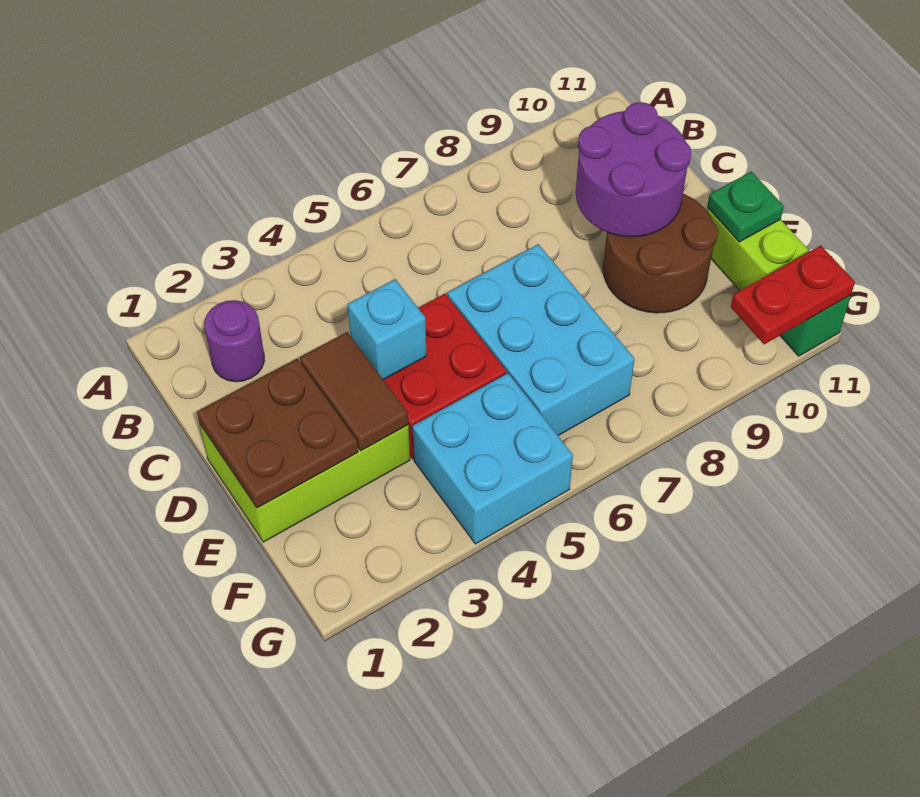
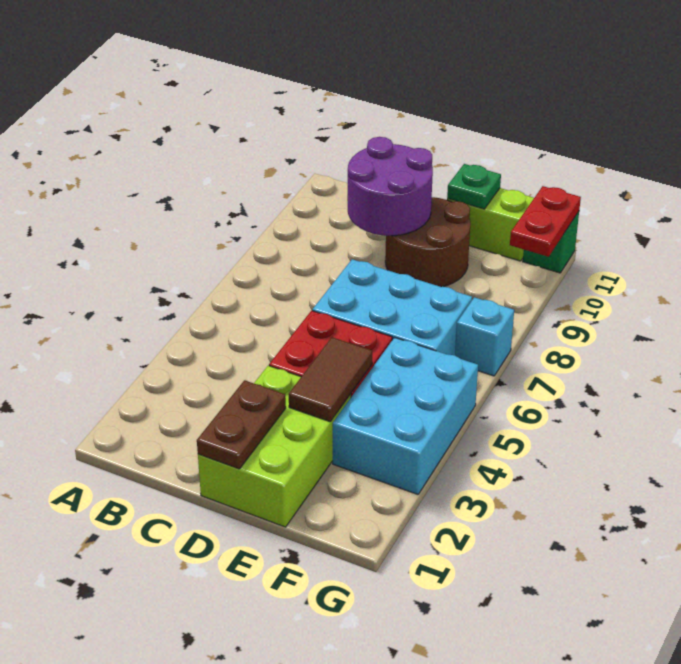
purple round brick B2 level 1 -> none
brown plate D1:E2 level 2 -> brown plate D1:D2 level 2
brown tile D3:E3 level 2 -> brown tile E3:E4 level 2
cyan brick D4 level 2 -> cyan brick G7 level 1
cyan brick F4:G5 level 1 -> cyan brick F3:G5 level 1

